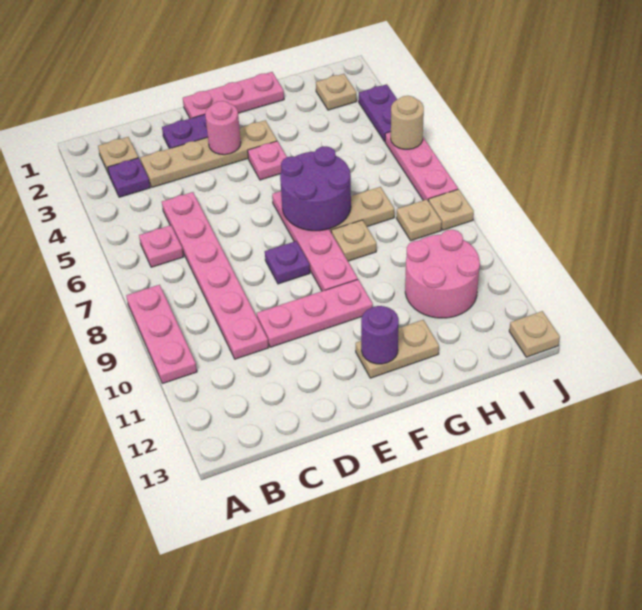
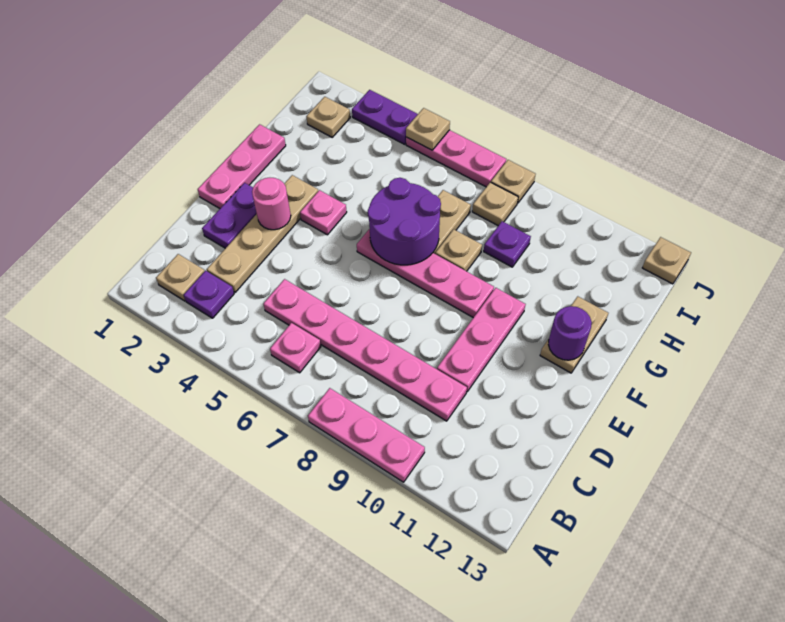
purple plate E8 level 1 -> purple plate H9 level 1
pink round brick H10:I11 level 1 -> none
tan round brick J5 level 2 -> tan plate J5 level 2

